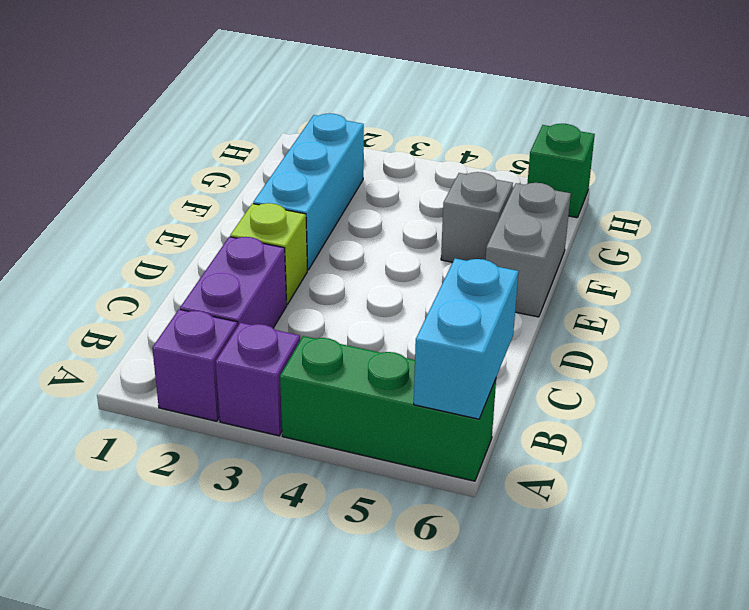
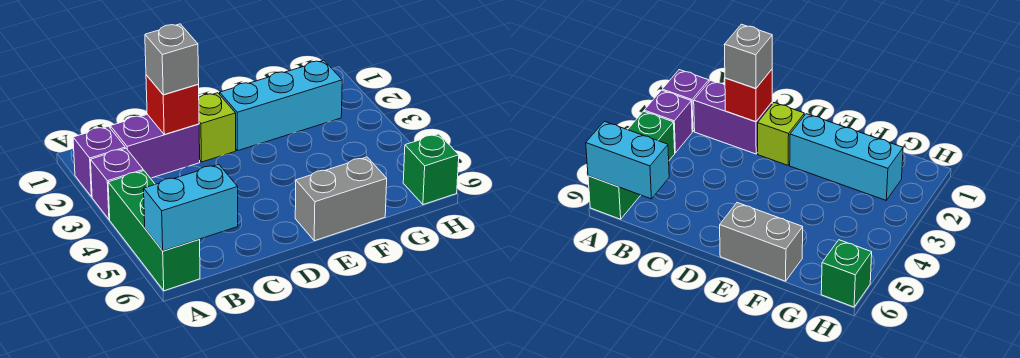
none -> red brick C2 level 2
grey brick F5 level 1 -> grey brick C2 level 3

